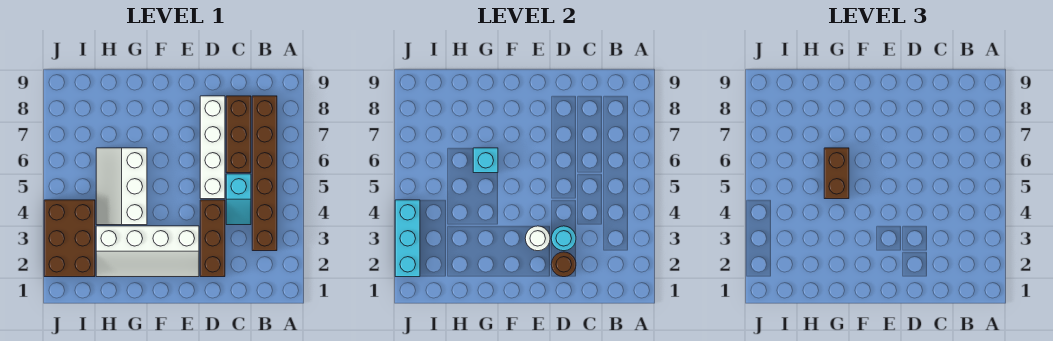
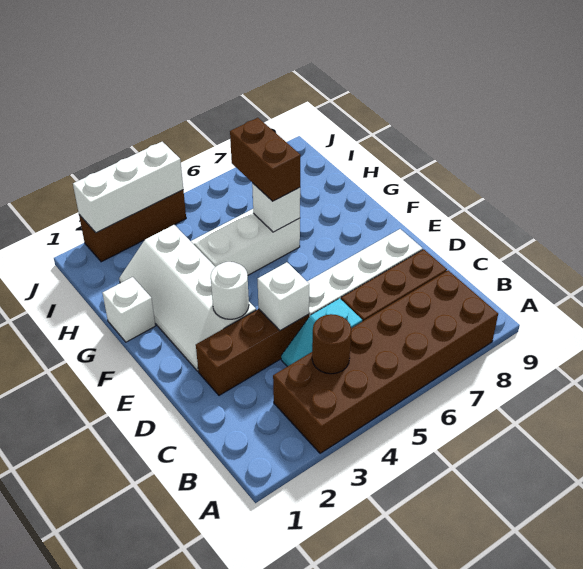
brown brick B3:B8 level 1 -> brown brick A3:B8 level 1
brown round brick D2 level 2 -> brown round brick B4 level 2
cyan round brick D3 level 2 -> none
none -> white brick D4 level 2
none -> white brick G1 level 1
brown brick G5:G6 level 3 -> brown brick G6:H6 level 3
cyan brick G6 level 2 -> white brick G6 level 2
brown brick I2:J4 level 1 -> brown brick J2:J4 level 1
cyan brick J2:J4 level 2 -> white brick J2:J4 level 2

